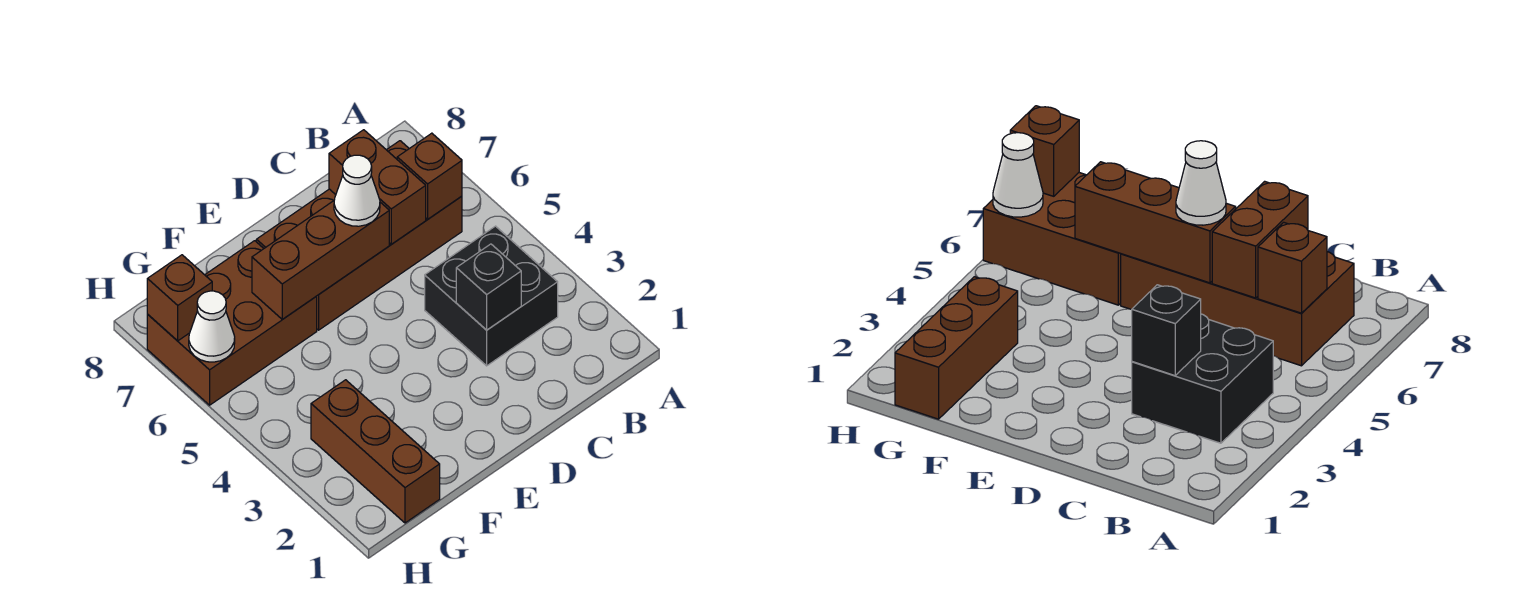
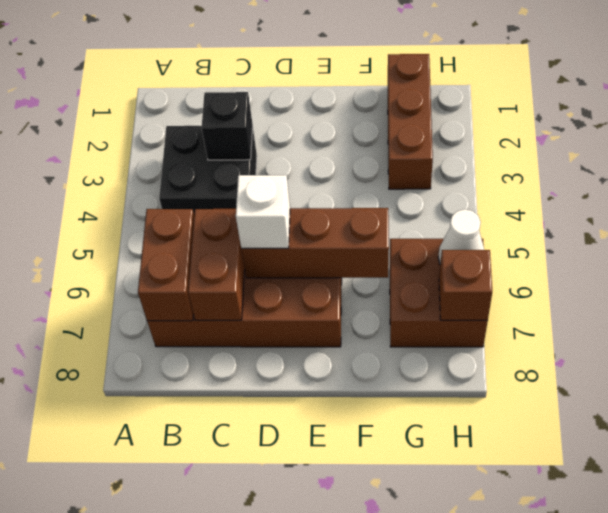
brown brick B6 level 2 -> brown brick B6:B7 level 2
white cone D6 level 3 -> white brick D6 level 3
brown brick F6:H7 level 1 -> brown brick G6:H7 level 1

